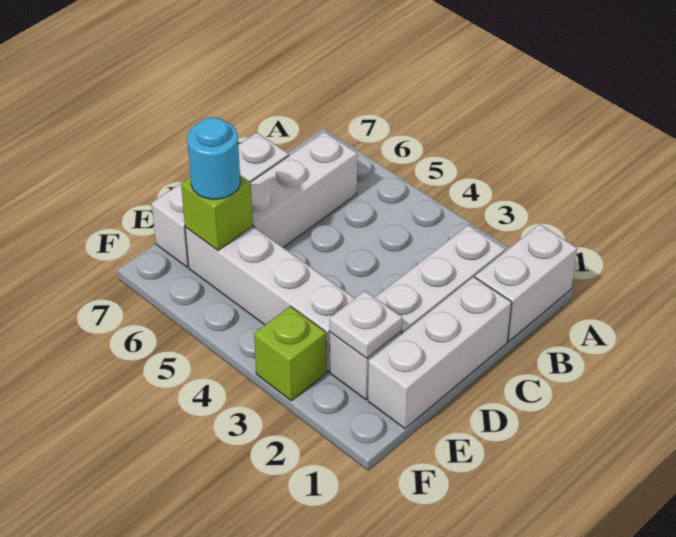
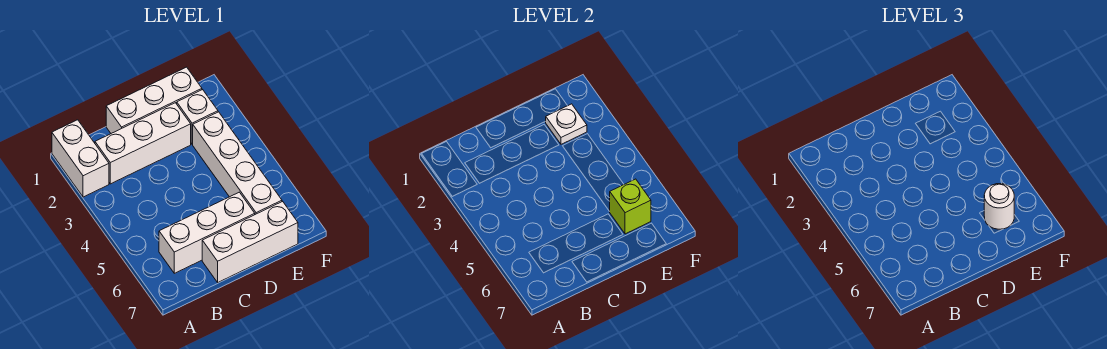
white brick A1:B1 level 1 -> white brick A1:A2 level 1
cyan round brick E6 level 3 -> white round brick E6 level 3
lime brick F3 level 1 -> none

